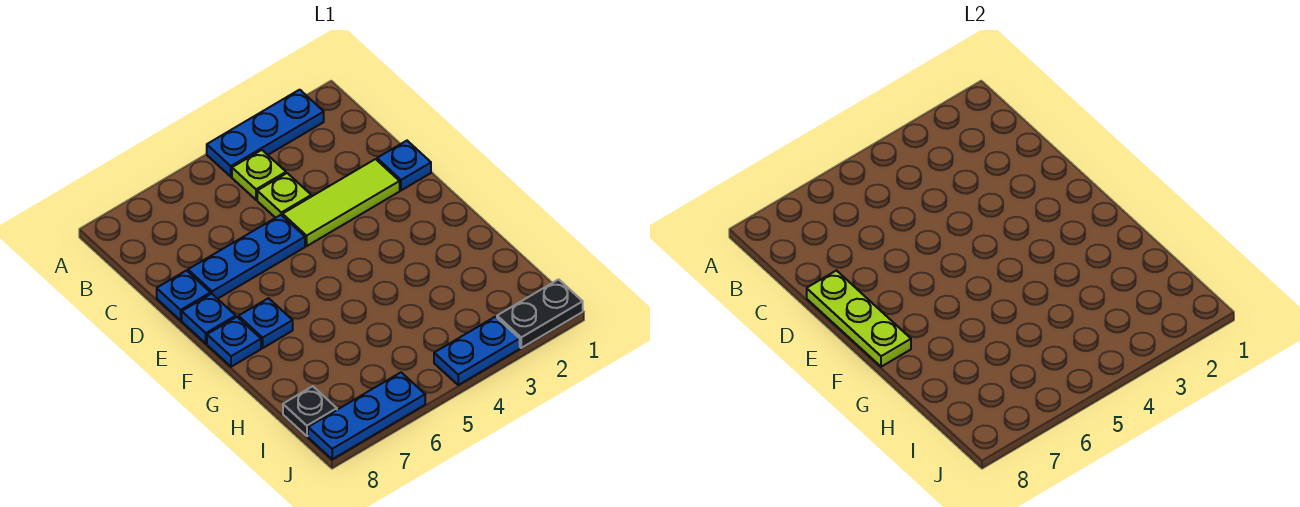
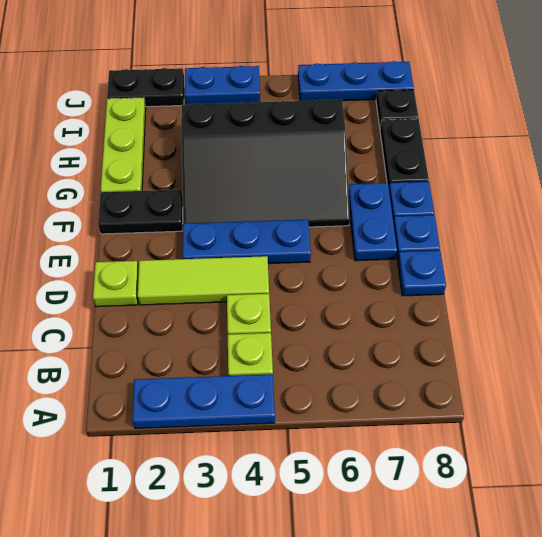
blue plate D1 level 1 -> lime plate D1 level 1
blue plate D5:D7 level 1 -> blue plate E3:E5 level 1
lime plate D8:F8 level 2 -> lime plate G1:I1 level 1
none -> black plate F1:F2 level 1
none -> black slope F3:H6 level 1 top H
blue plate F7 level 1 -> blue plate E7:F7 level 1
none -> black plate G8:H8 level 1

